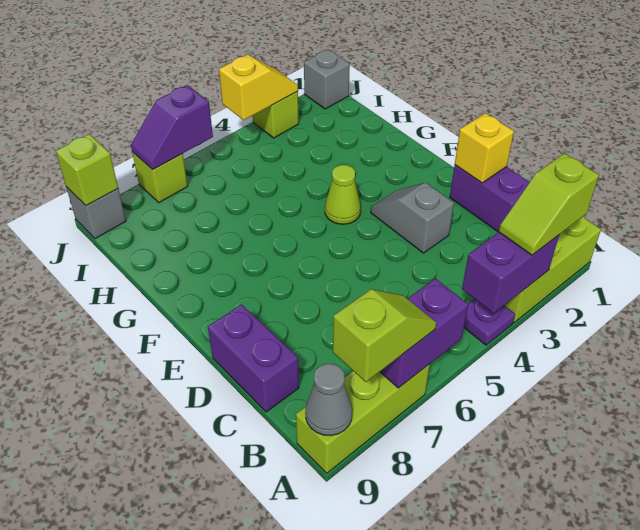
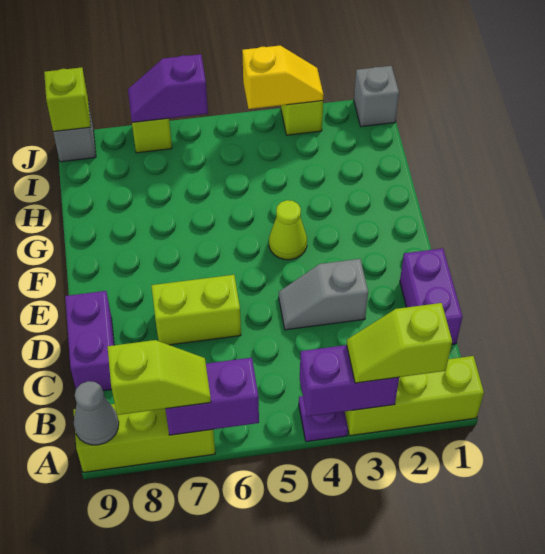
yellow brick D1 level 2 -> none
grey slope D3:E3 level 1 top D -> grey slope D3:D4 level 1 top 3
none -> lime brick D6:D7 level 1

